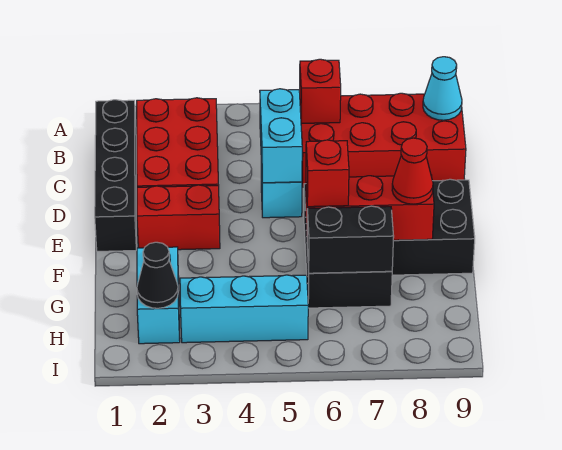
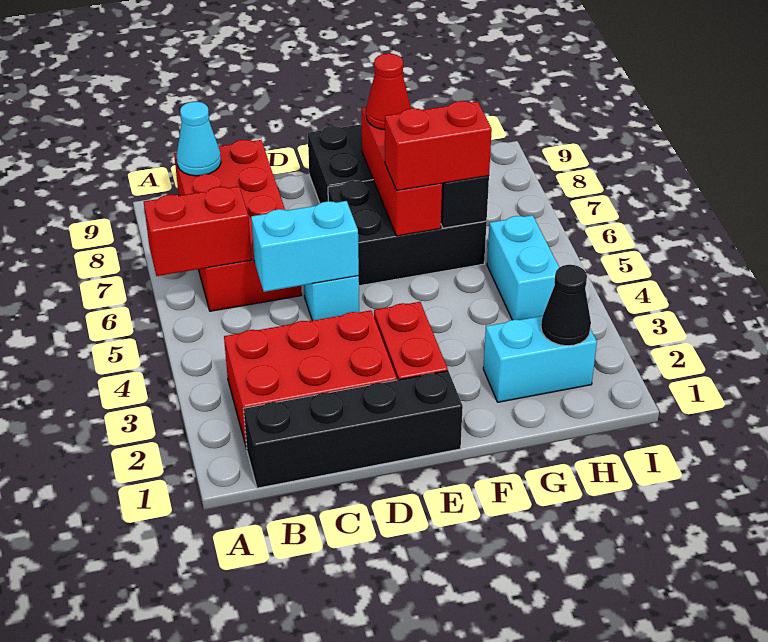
red brick B6 level 2 -> red brick A6:B6 level 2
red brick F6 level 3 -> red brick F6:G6 level 3
cyan brick H3:H5 level 1 -> cyan brick H4:H5 level 1

